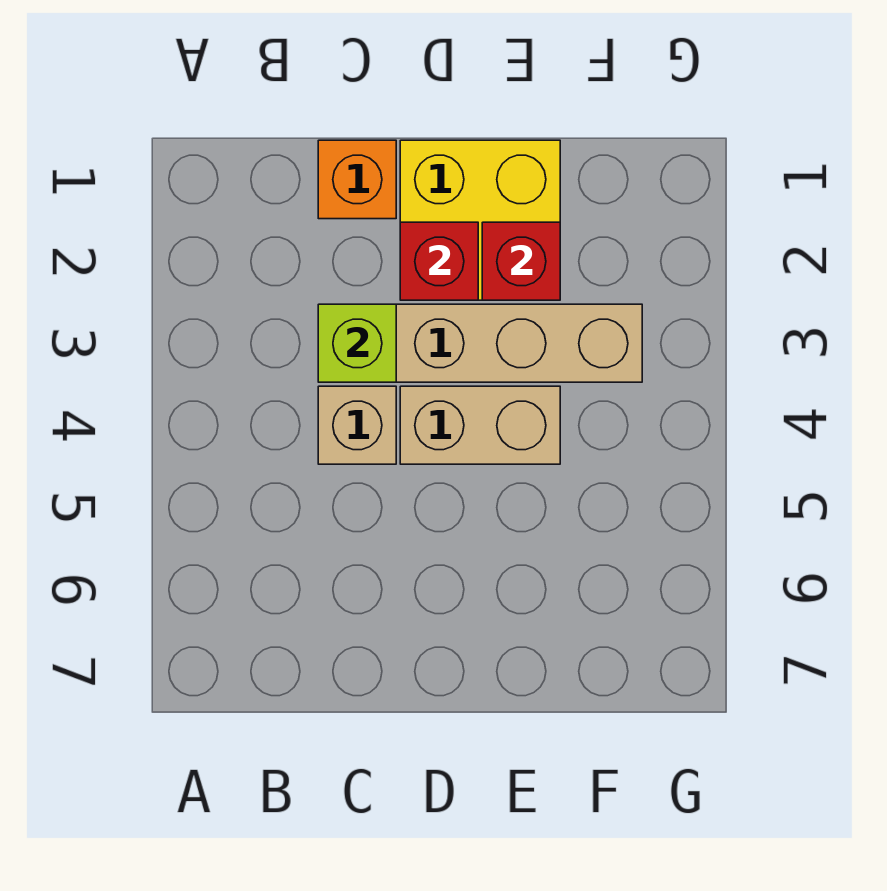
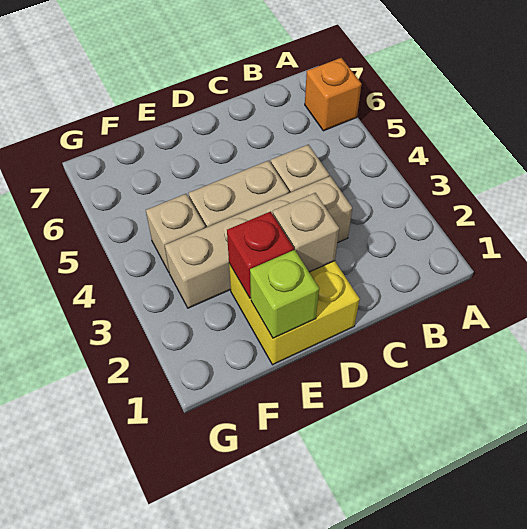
orange brick C1 level 1 -> orange brick A6 level 1
lime brick C3 level 2 -> lime brick E1 level 2
red brick D2 level 2 -> tan brick D2 level 2
none -> tan brick F4 level 1

